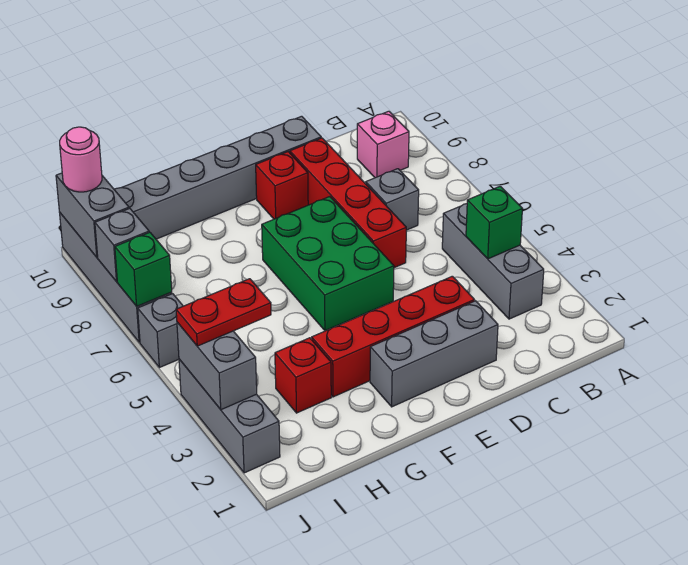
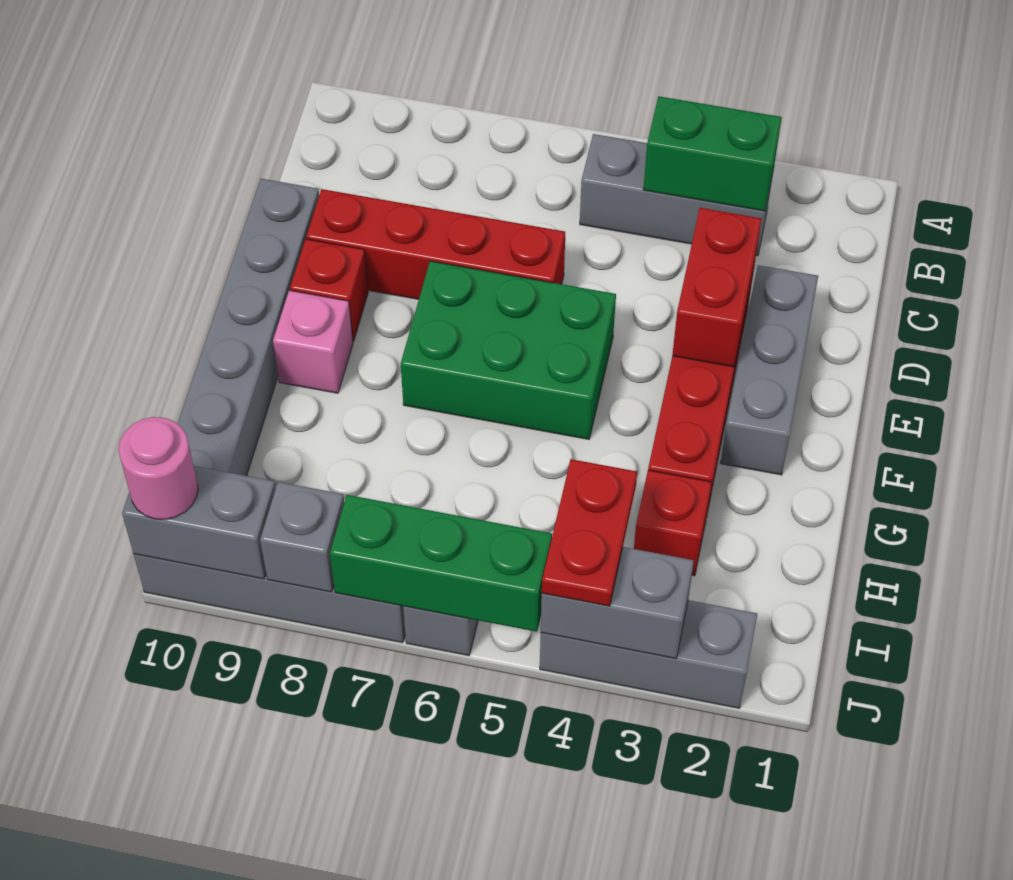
green brick B4 level 2 -> green brick B3:B4 level 2
pink brick B9 level 1 -> pink brick F9 level 1
grey brick C7 level 1 -> none
none -> red brick D3:E3 level 2
green brick J7 level 2 -> green brick J5:J7 level 2

